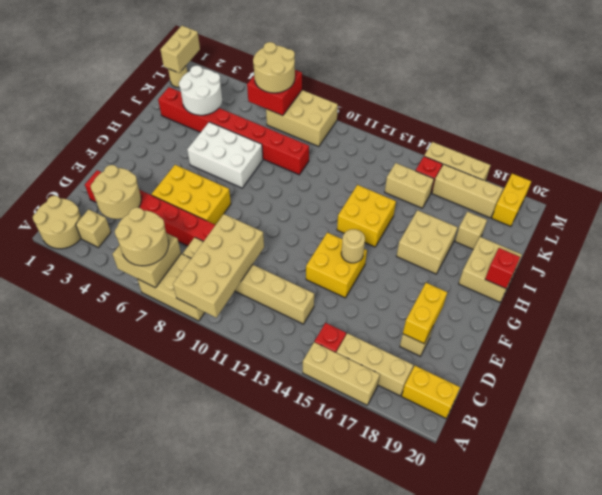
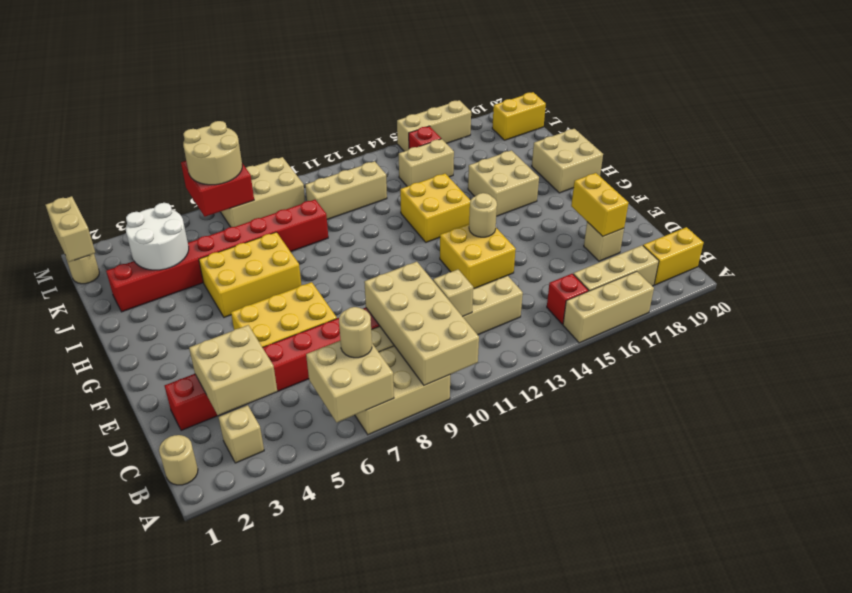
tan round brick A1:B2 level 1 -> tan round brick B1 level 1
tan round brick A6:B7 level 3 -> tan round brick B7 level 3
tan round brick C3:D4 level 2 -> tan brick C3:D4 level 2
white brick H5:I7 level 1 -> yellow brick H5:I7 level 1
red brick H20 level 2 -> none
tan brick J18 level 1 -> tan brick C11 level 2
tan brick L16:L18 level 1 -> tan brick K10:K12 level 1
yellow brick L19:M19 level 1 -> yellow brick L19:L20 level 1

